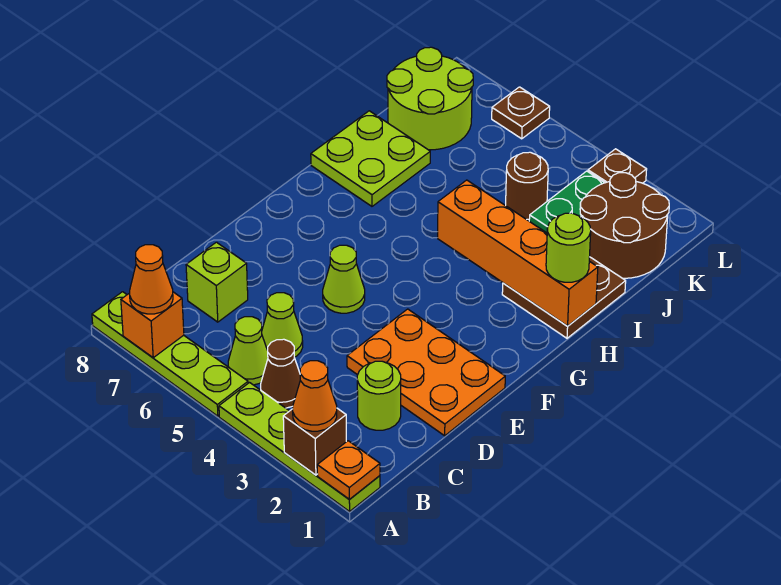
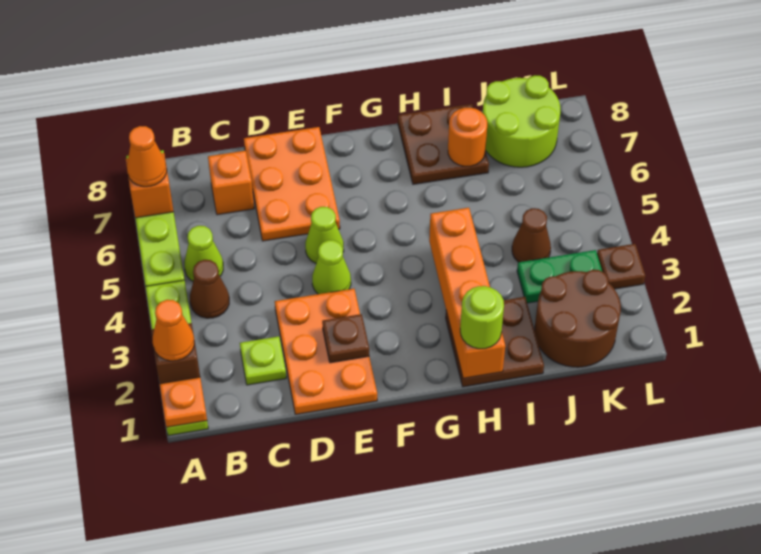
lime round brick C2 level 1 -> lime plate C2 level 1
lime cone C5 level 1 -> lime cone E4 level 1
lime brick C7 level 1 -> orange brick C7 level 1
none -> orange plate D6:E8 level 1
lime plate H7:I8 level 1 -> brown plate H7:I8 level 1
none -> orange round brick I7 level 2
brown round brick J4 level 1 -> brown cone J4 level 1
brown plate L6 level 1 -> brown plate E2 level 2

